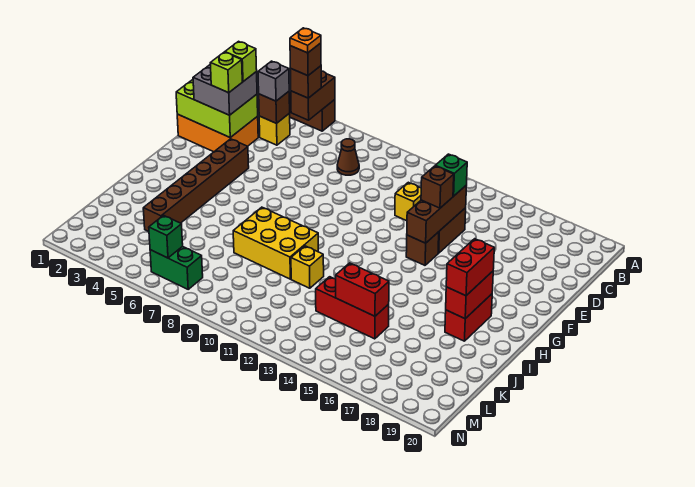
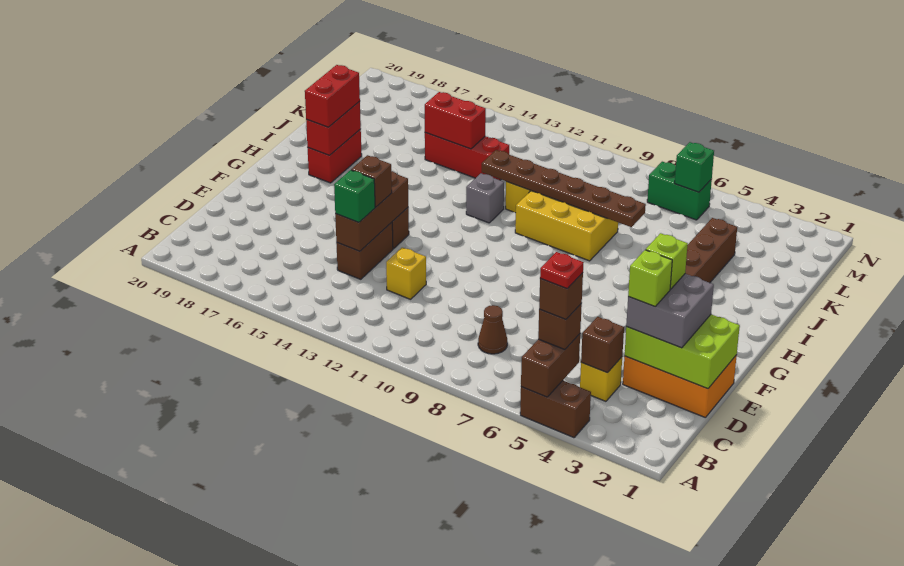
orange plate B5 level 5 -> red plate B5 level 5
grey brick C4 level 3 -> grey brick I12 level 1
none -> brown plate J7:J12 level 2

